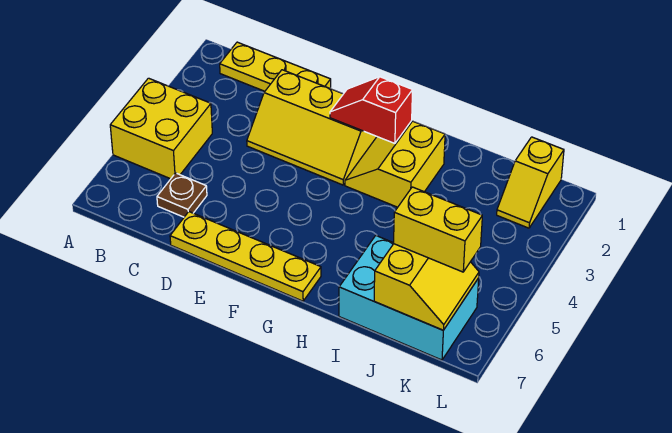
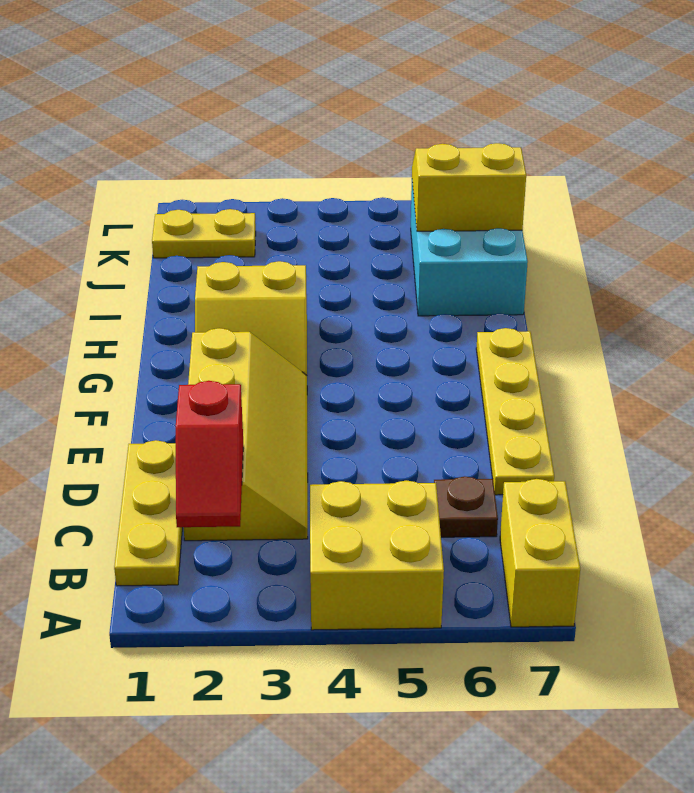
yellow slope D2:F3 level 1 top 2 -> yellow slope C2:F3 level 1 top 2
red slope F2:G2 level 2 top G -> red slope B2:C2 level 2 top C
yellow brick J6:K6 level 3 -> yellow brick A7:B7 level 1
yellow slope K1:K2 level 1 top 1 -> yellow plate K1:K2 level 1

